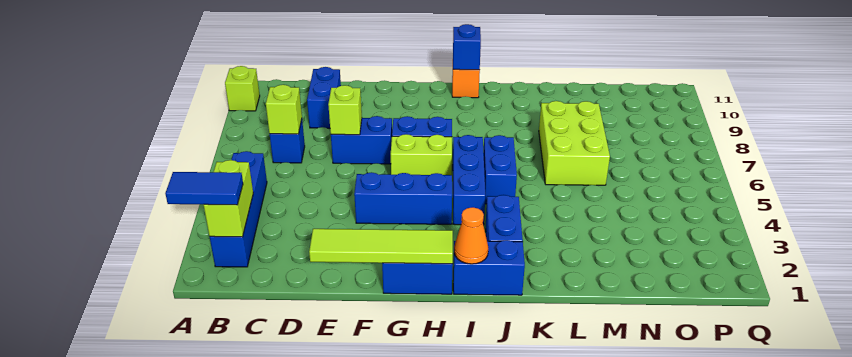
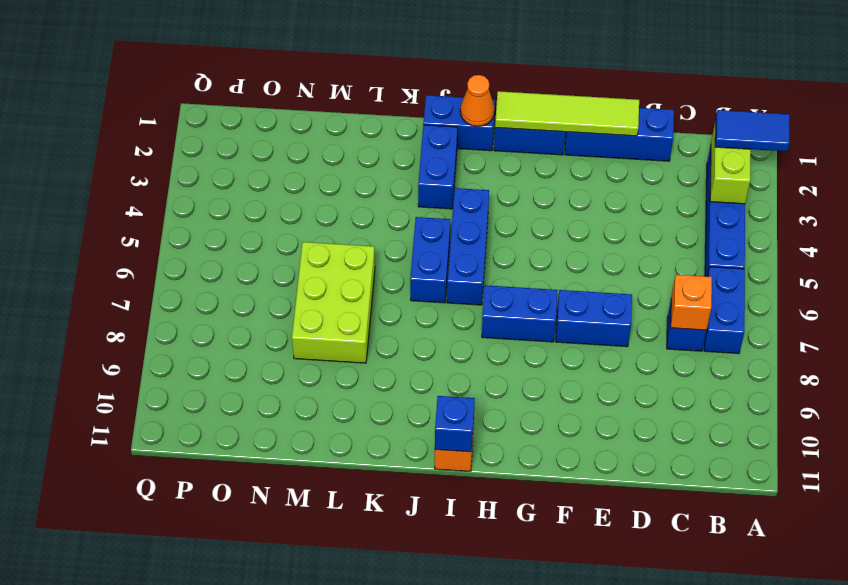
lime brick A10 level 1 -> none
lime brick C7 level 2 -> orange brick C7 level 2
blue brick D9:D10 level 1 -> blue brick B6:B7 level 1
lime brick E7 level 2 -> none
blue brick F4:H4 level 1 -> blue brick D1:F1 level 1
lime brick G6:H6 level 1 -> none

